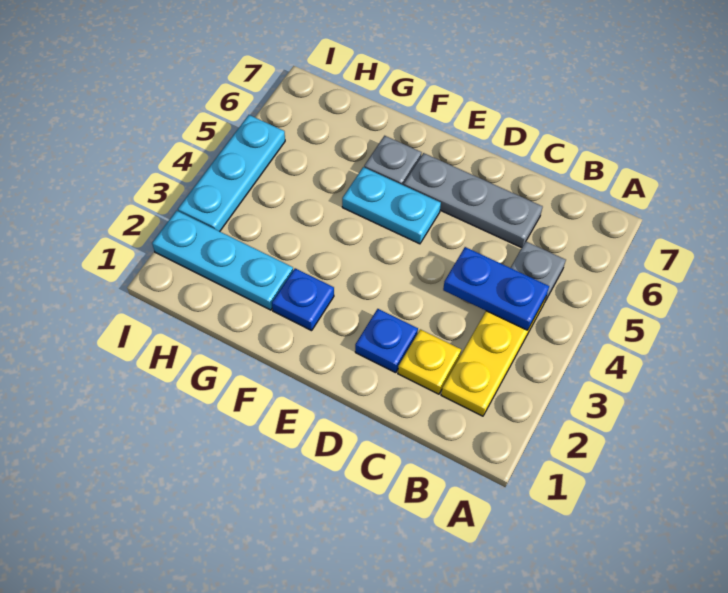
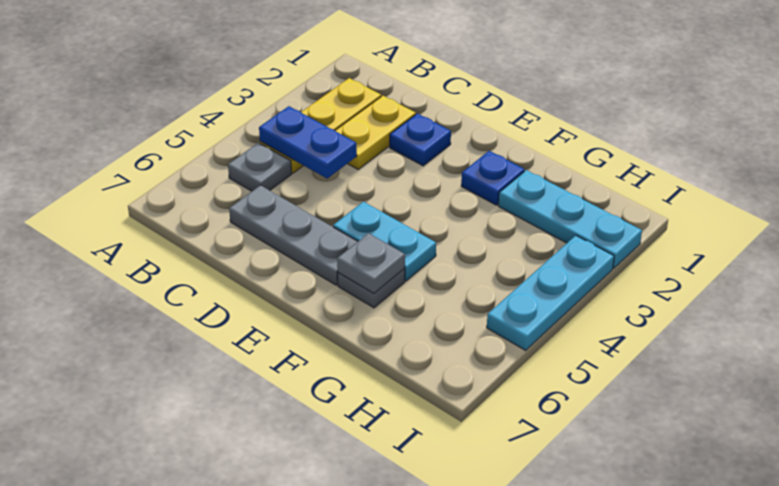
yellow plate C2 level 1 -> yellow plate C2:C3 level 1
none -> grey plate F6 level 2

